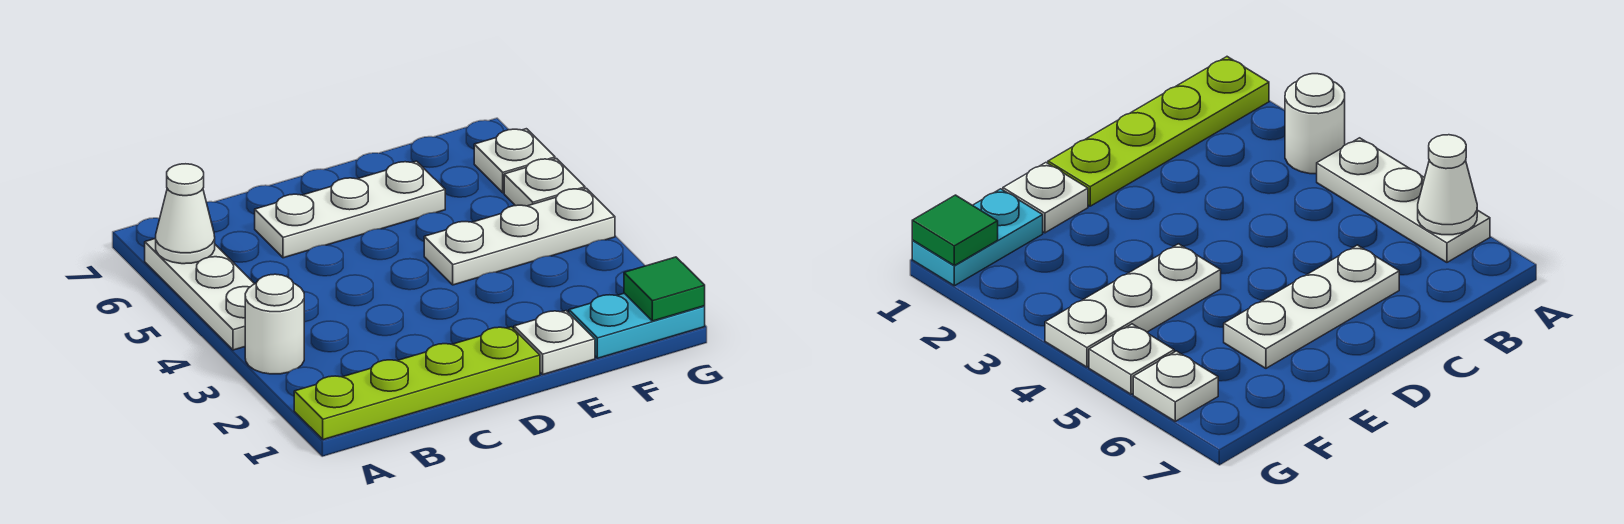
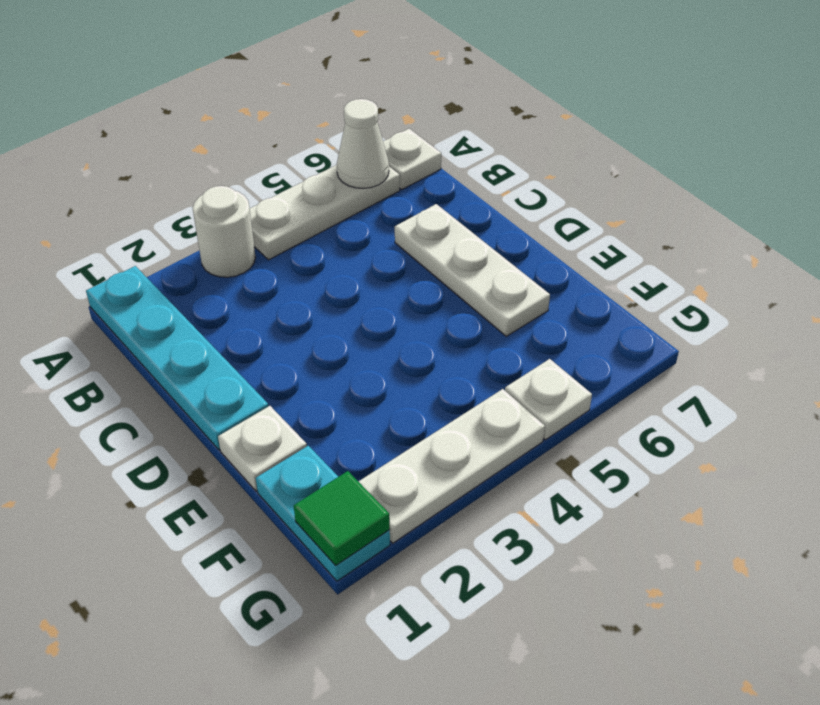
lime plate A1:D1 level 1 -> cyan plate A1:D1 level 1
white plate E4:G4 level 1 -> white plate G2:G4 level 1
white plate G6 level 1 -> white plate A7 level 1

